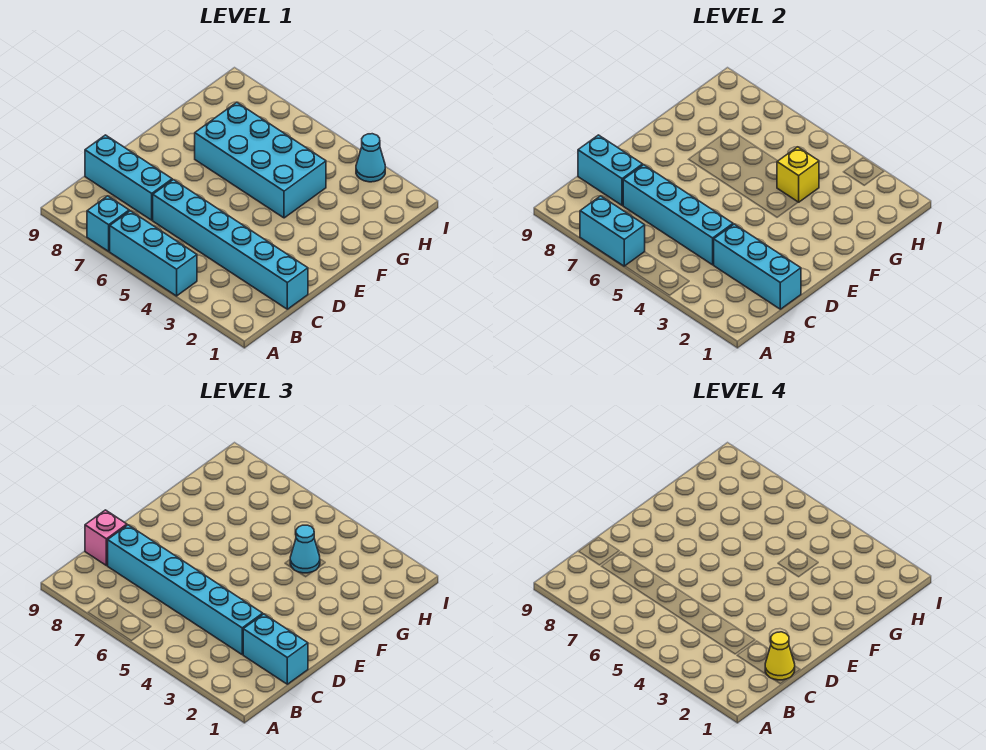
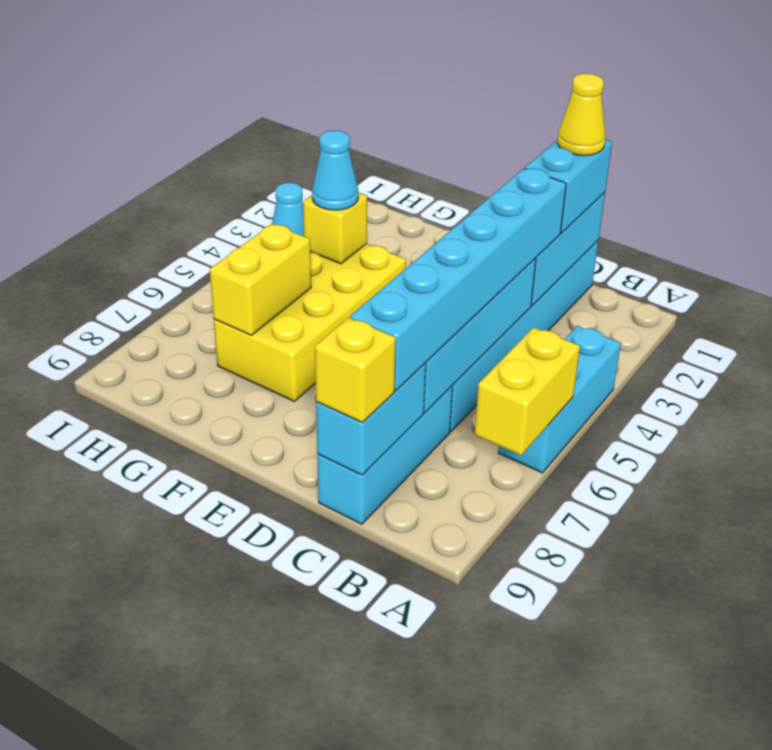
cyan brick A6:A7 level 2 -> yellow brick A6:A7 level 2
cyan brick A7 level 1 -> none
pink brick C9 level 3 -> yellow brick C9 level 3
cyan brick F4:G7 level 1 -> yellow brick F4:G7 level 1
none -> yellow brick G6:G7 level 2

